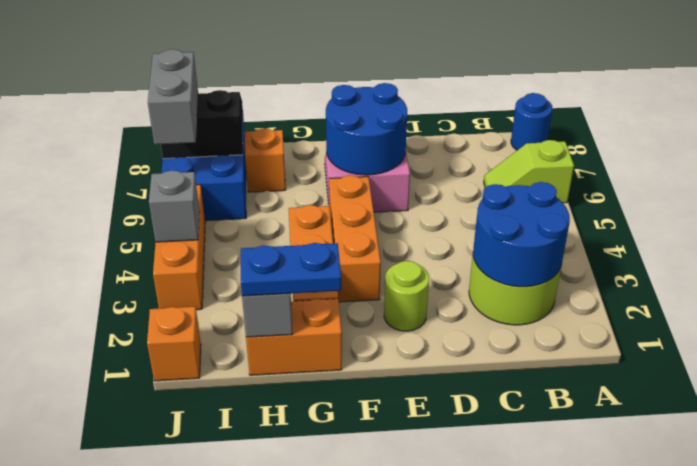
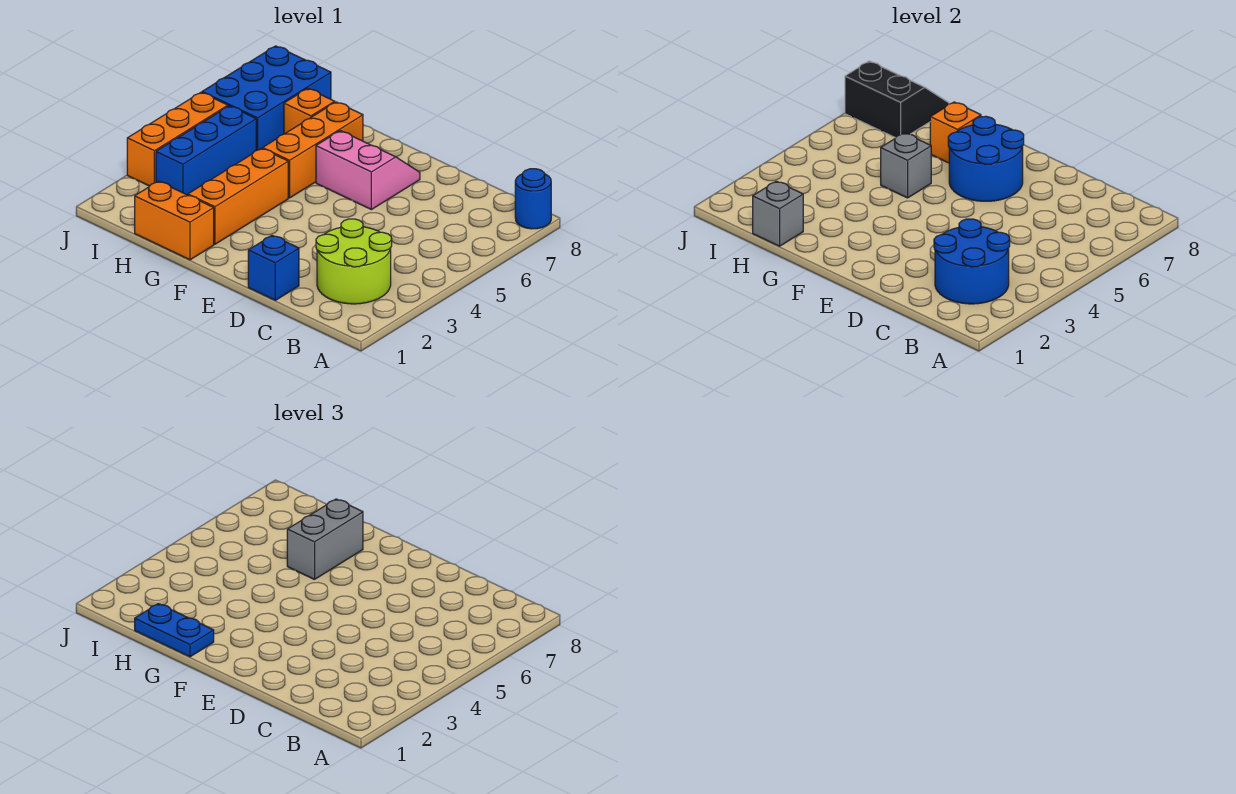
lime slope A6:B6 level 1 top A -> none
none -> blue brick D1 level 1
lime round brick E2 level 1 -> none
orange brick F3:F5 level 1 -> orange brick G5:G7 level 1
none -> blue brick I3:I5 level 1
orange brick J1 level 1 -> orange brick G7 level 2
grey brick J4 level 2 -> grey brick G5 level 2
grey brick J6:J7 level 3 -> grey brick G6:G7 level 3

